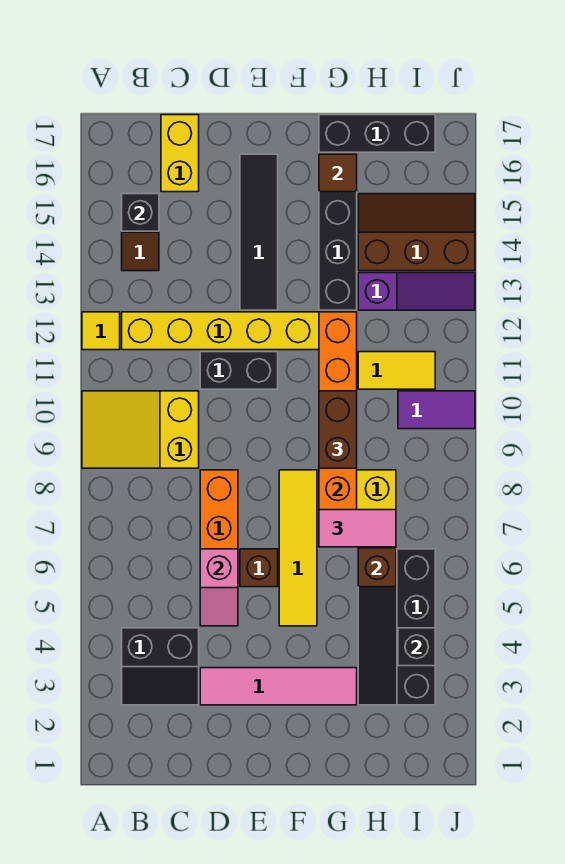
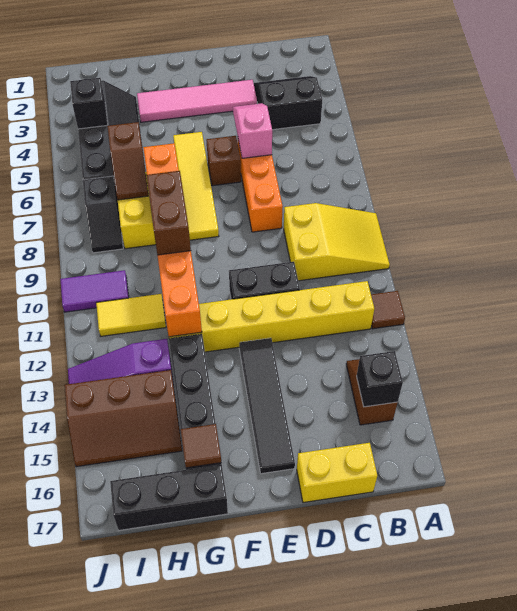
yellow tile A12 level 1 -> brown tile A12 level 1
yellow brick C16:C17 level 1 -> yellow brick C17:D17 level 1
pink tile G7:H7 level 3 -> none
none -> black slope I7:I8 level 1 top 7

